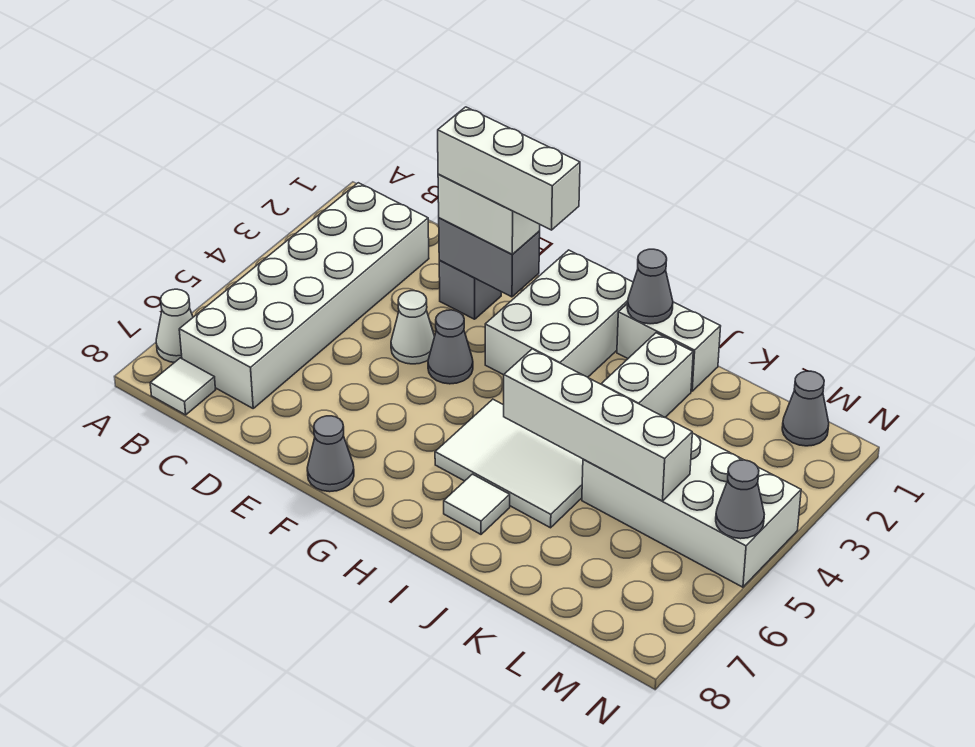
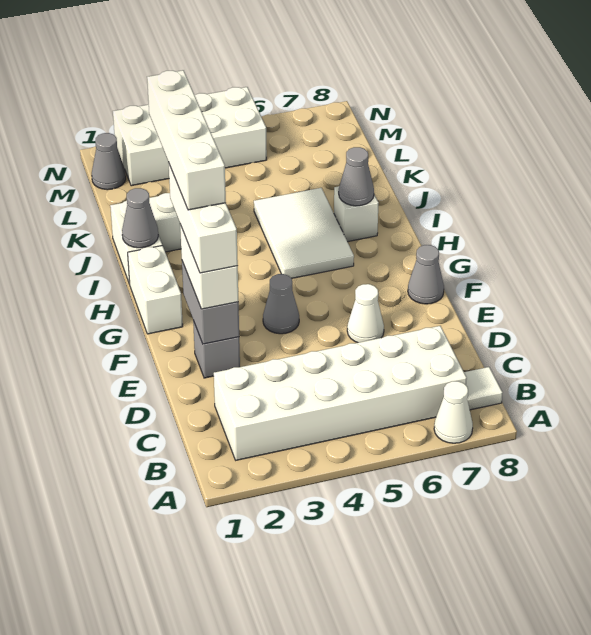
white cone E4 level 1 -> white cone E6 level 1
white brick G1:H3 level 1 -> white brick G1:H1 level 1
white brick I5:L5 level 2 -> white brick F2:I2 level 5
white tile I7 level 1 -> white brick I7 level 1
white brick K4:N5 level 1 -> white brick M2:N5 level 1
grey cone N5 level 2 -> grey cone I7 level 2

